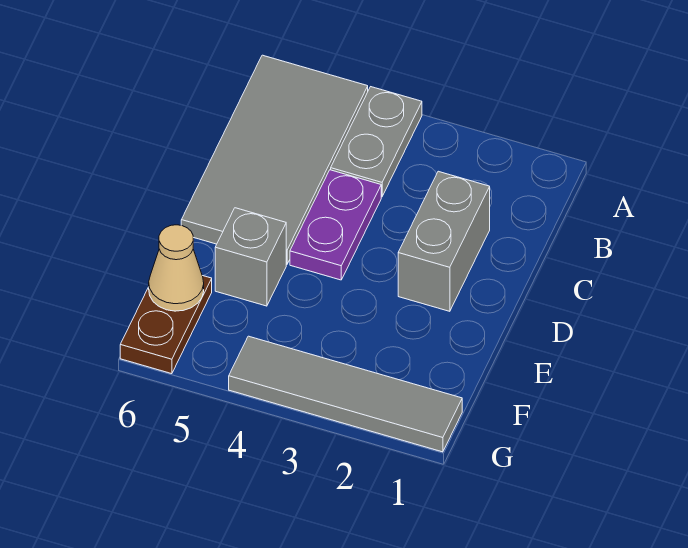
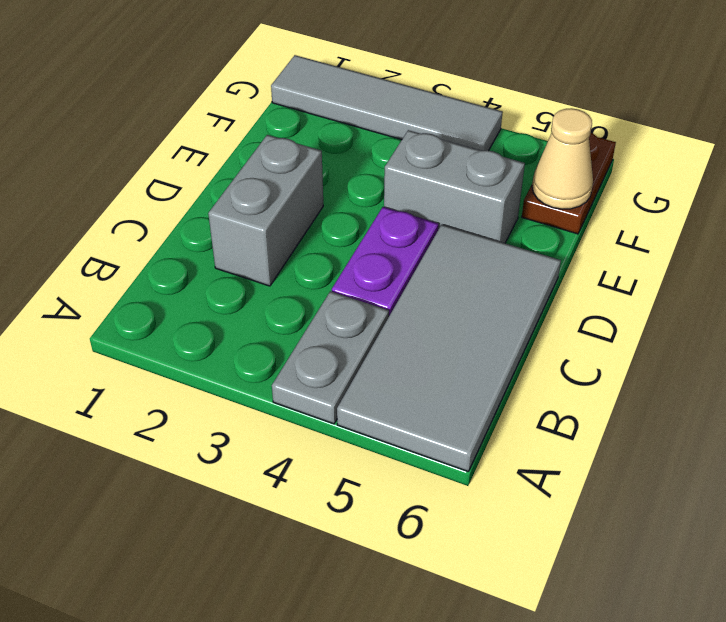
grey brick E5 level 1 -> grey brick E4:E5 level 1

